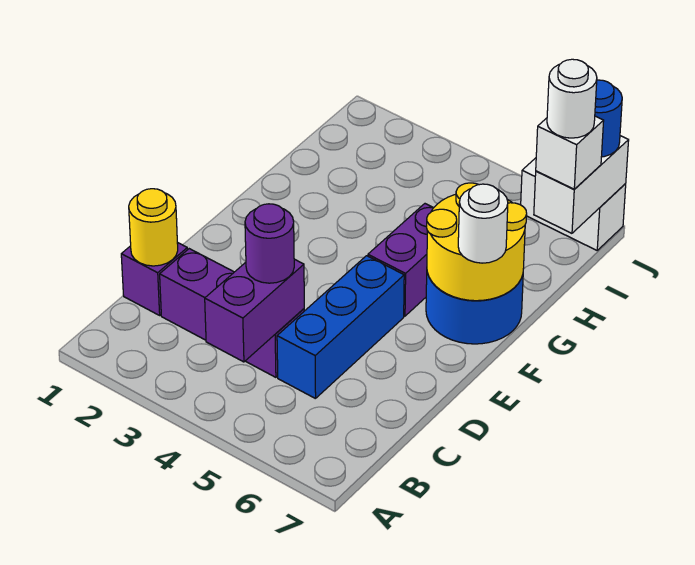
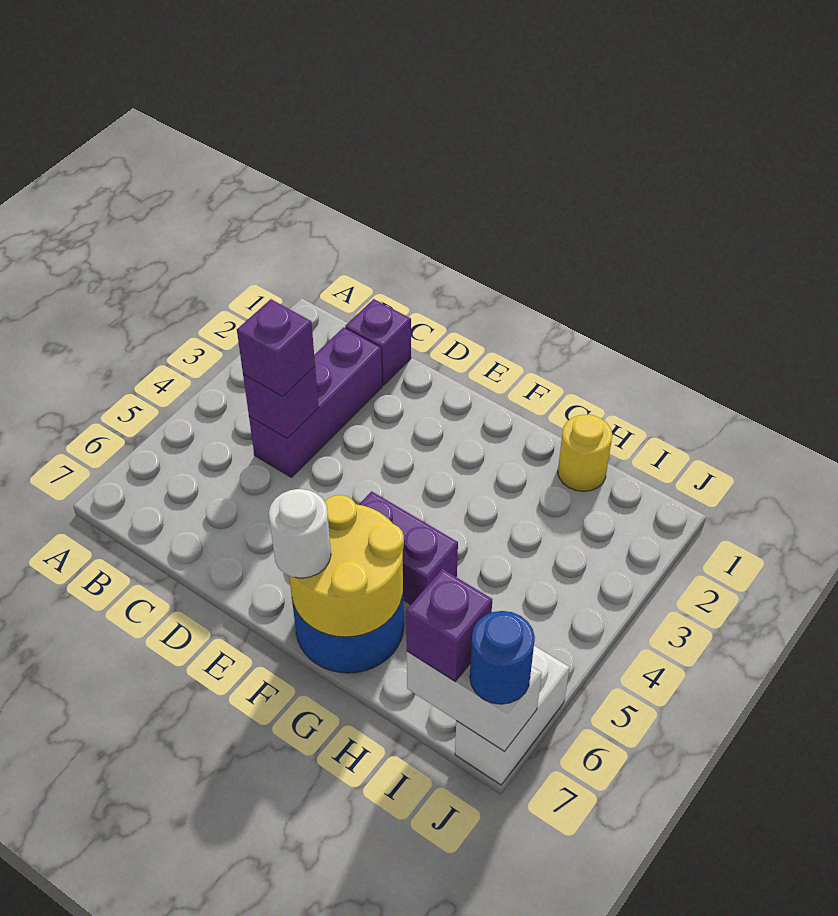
purple brick B4:C4 level 2 -> purple brick C4 level 2
yellow round brick C1 level 2 -> yellow round brick H1 level 1
purple round brick C4 level 3 -> purple brick C4 level 3
blue brick C5:E5 level 1 -> none
white brick I7 level 3 -> purple brick I7 level 3
white round brick I7 level 4 -> none

